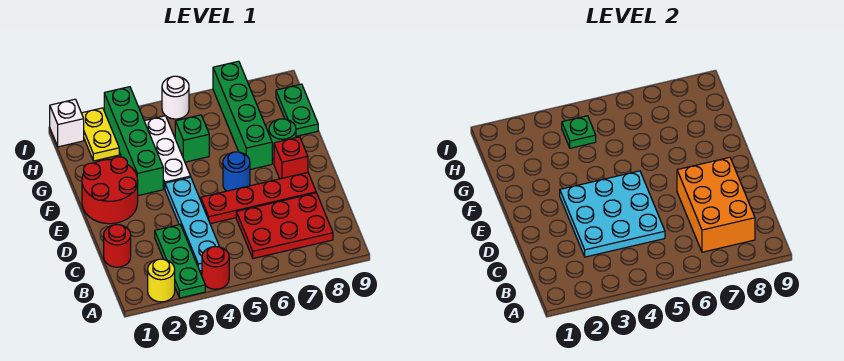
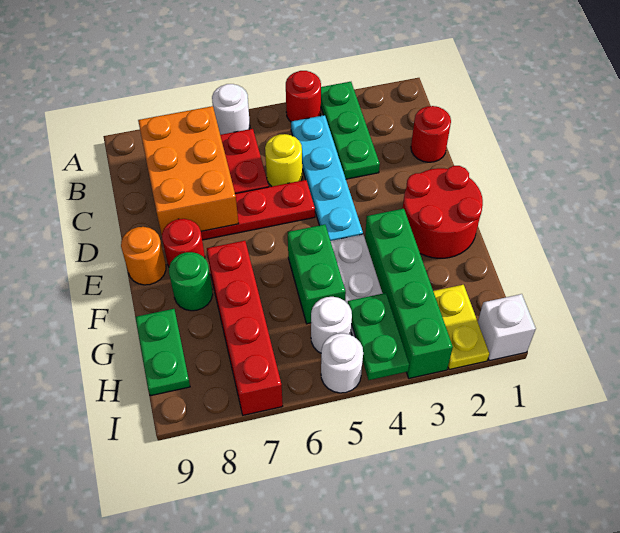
yellow round brick A2 level 1 -> yellow round brick C5 level 1
none -> white round brick A6 level 1
cyan plate C3:E5 level 2 -> none
blue round brick E6 level 1 -> none
red brick E8 level 1 -> red round brick E8 level 1
none -> orange round brick E9 level 1
green brick F7:I7 level 1 -> red brick F7:I7 level 1
green brick G5 level 1 -> green brick F5:G5 level 1
green plate H4 level 2 -> green plate H4:I4 level 2
none -> white round brick H5 level 1

